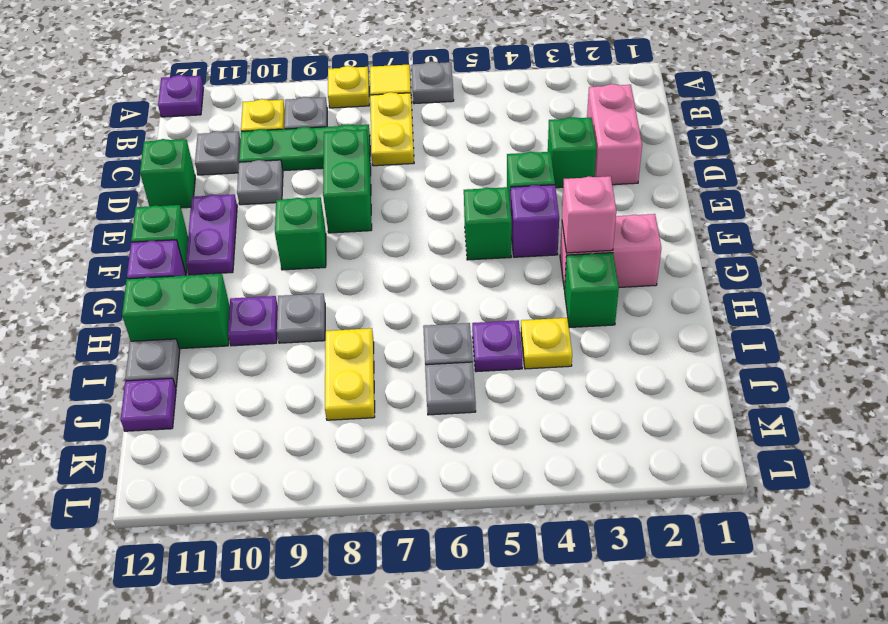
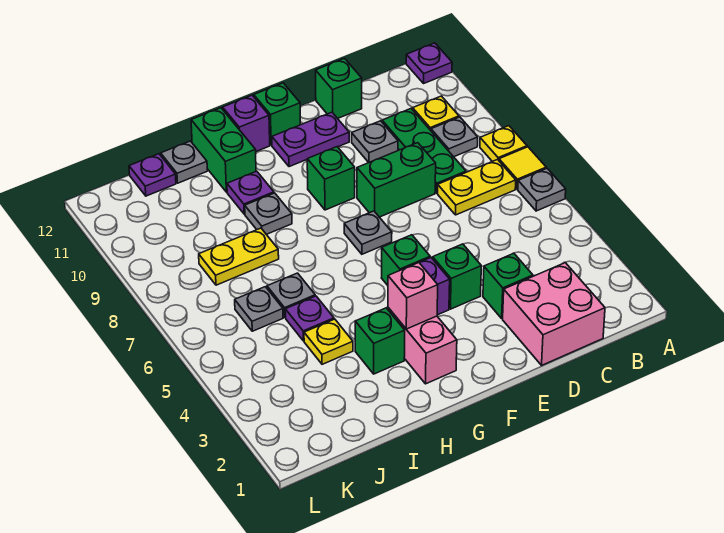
pink brick C2:D2 level 1 -> pink brick C1:D2 level 1
grey plate C11 level 1 -> grey plate F7 level 1

